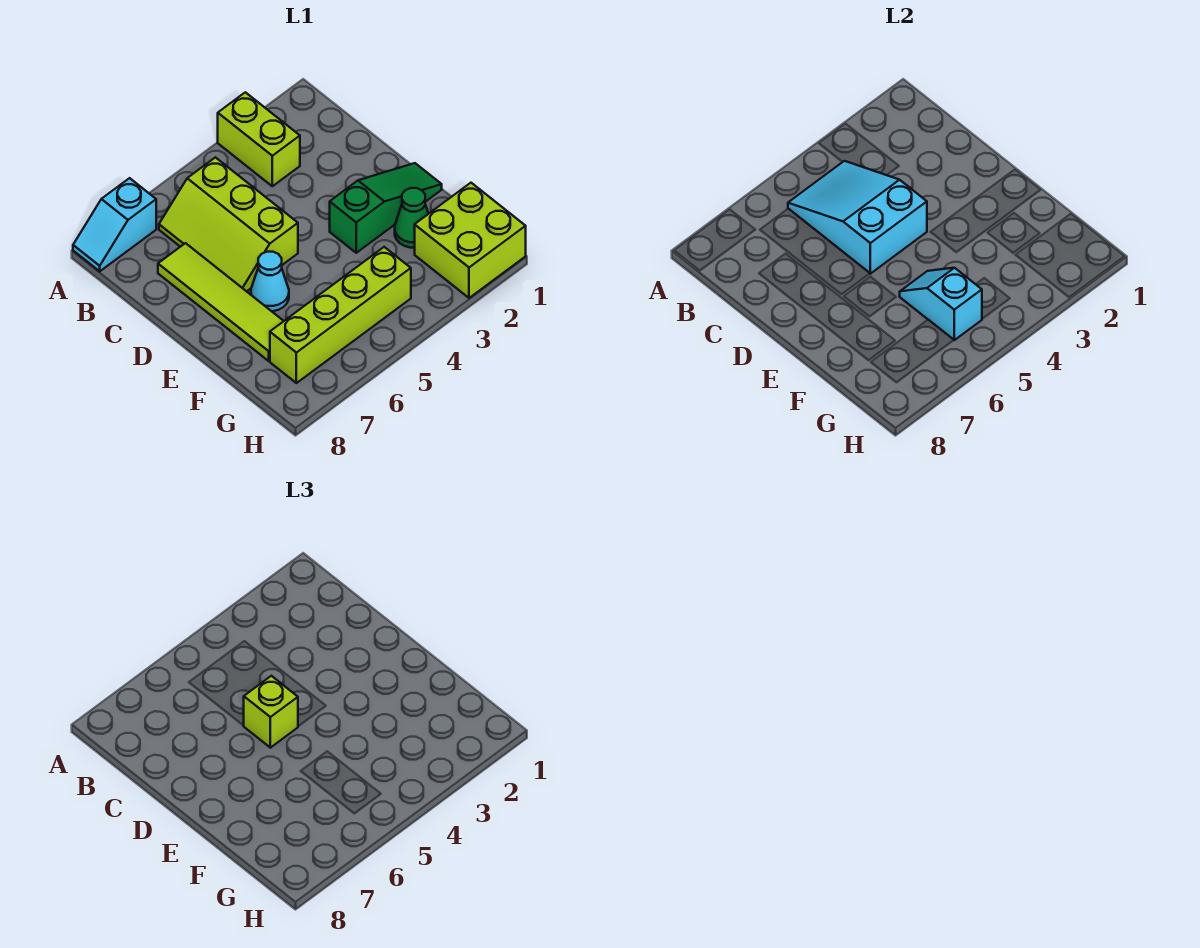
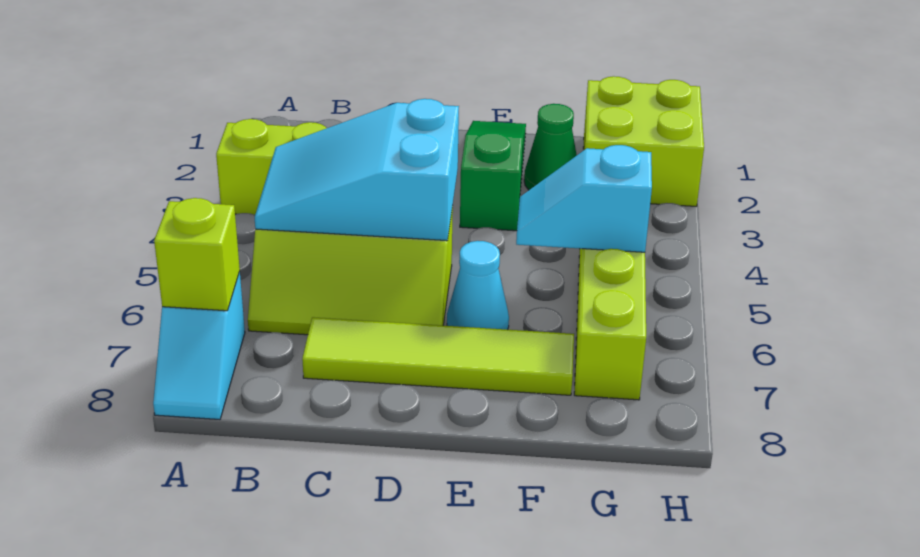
lime brick D5 level 3 -> lime brick A7 level 2

